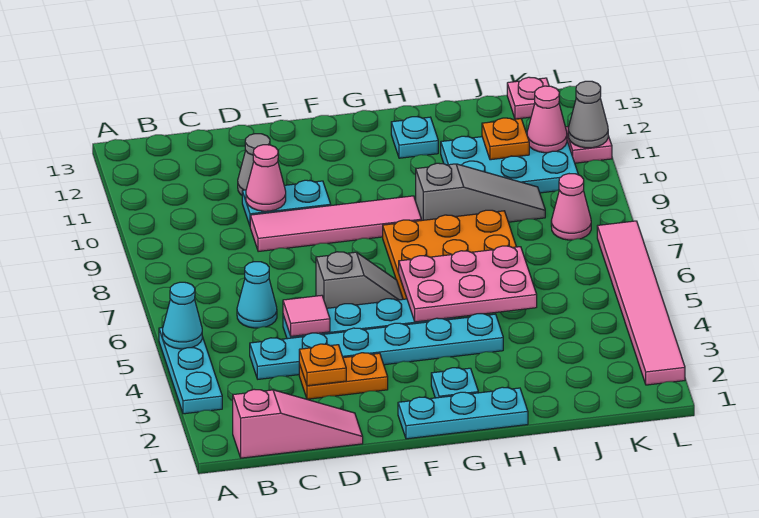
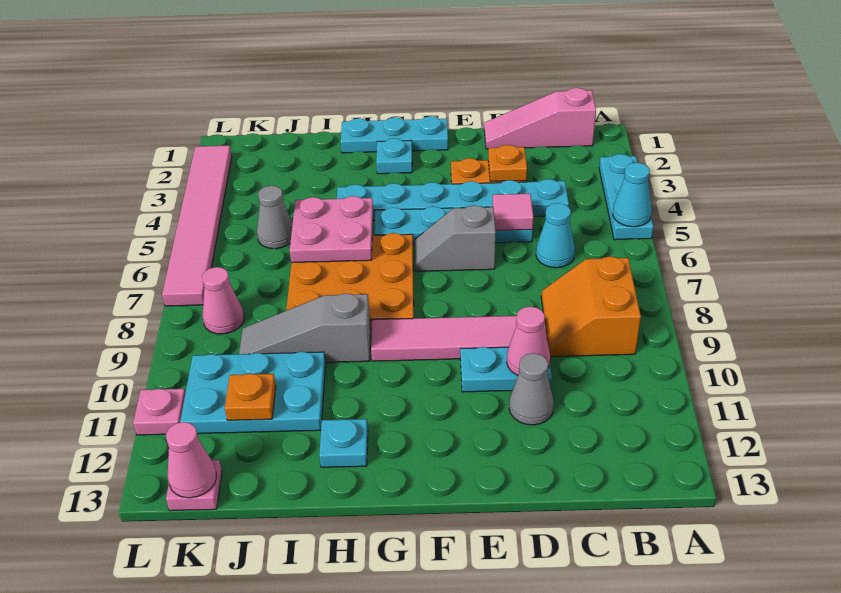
none -> orange slope B8:C9 level 1 top B
pink plate G5:I6 level 2 -> pink plate H5:I6 level 2
pink cone K11 level 2 -> pink cone K13 level 2
grey cone L11 level 2 -> grey cone J5 level 1

